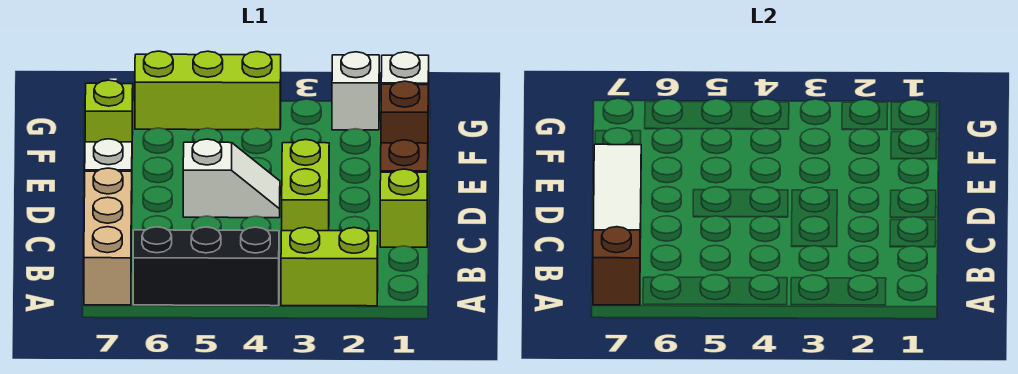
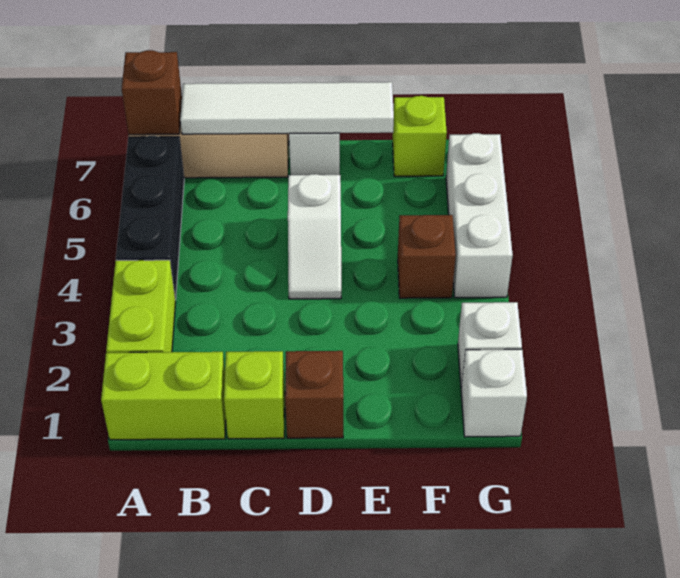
lime brick C3:D3 level 1 -> lime brick A1:B1 level 1
brown brick F1 level 1 -> brown brick F4 level 1
lime brick G4:G6 level 1 -> white brick G4:G6 level 1

